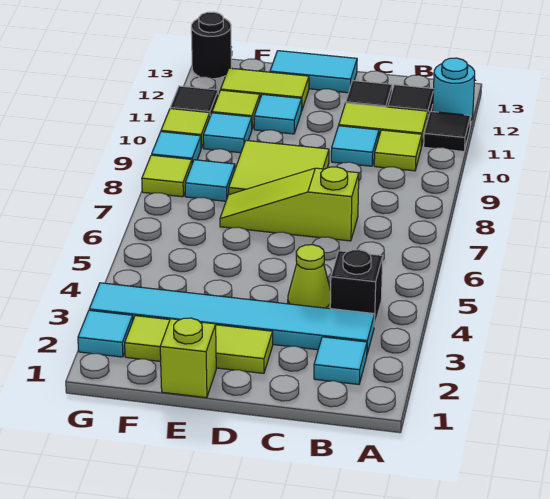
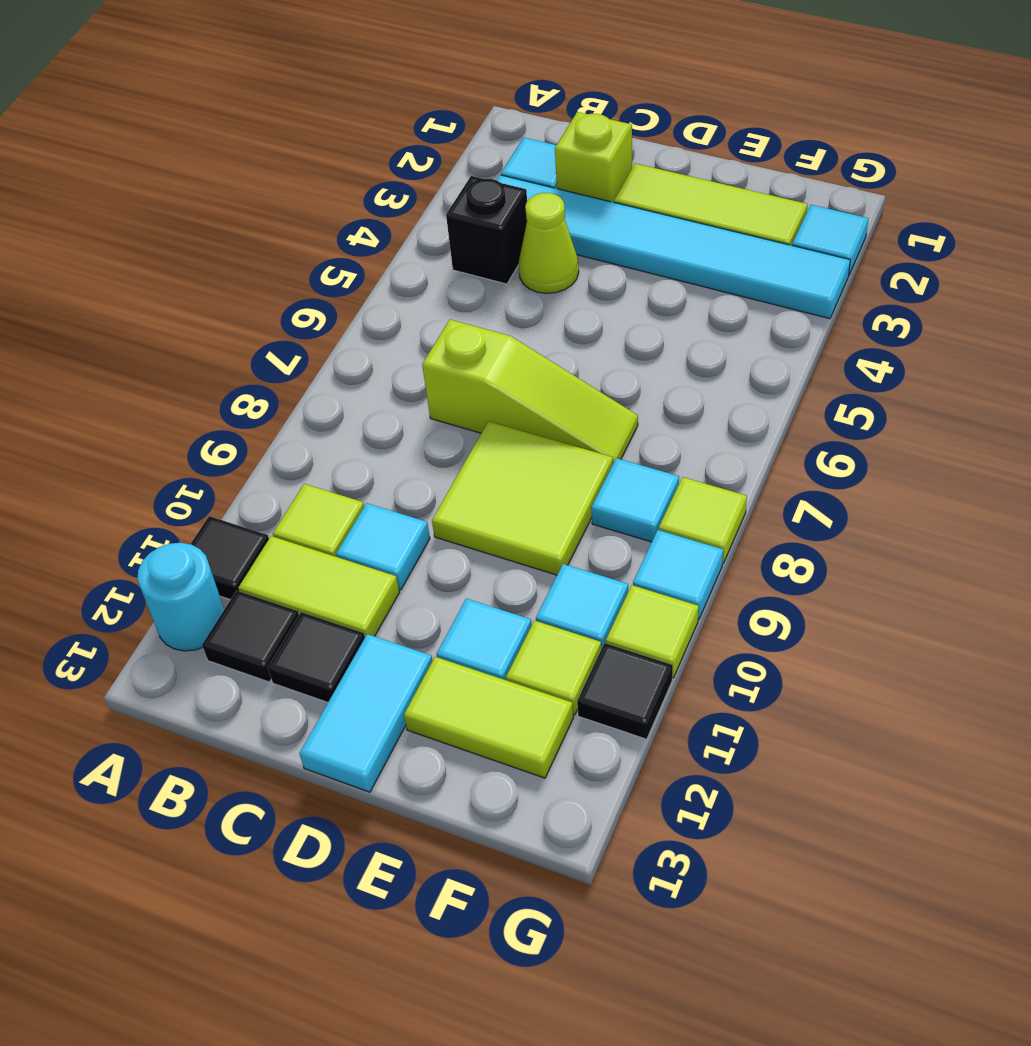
cyan tile D13:E13 level 1 -> cyan tile D12:D13 level 1
lime brick E1 level 1 -> lime brick C2 level 1
black round brick G13 level 1 -> none

